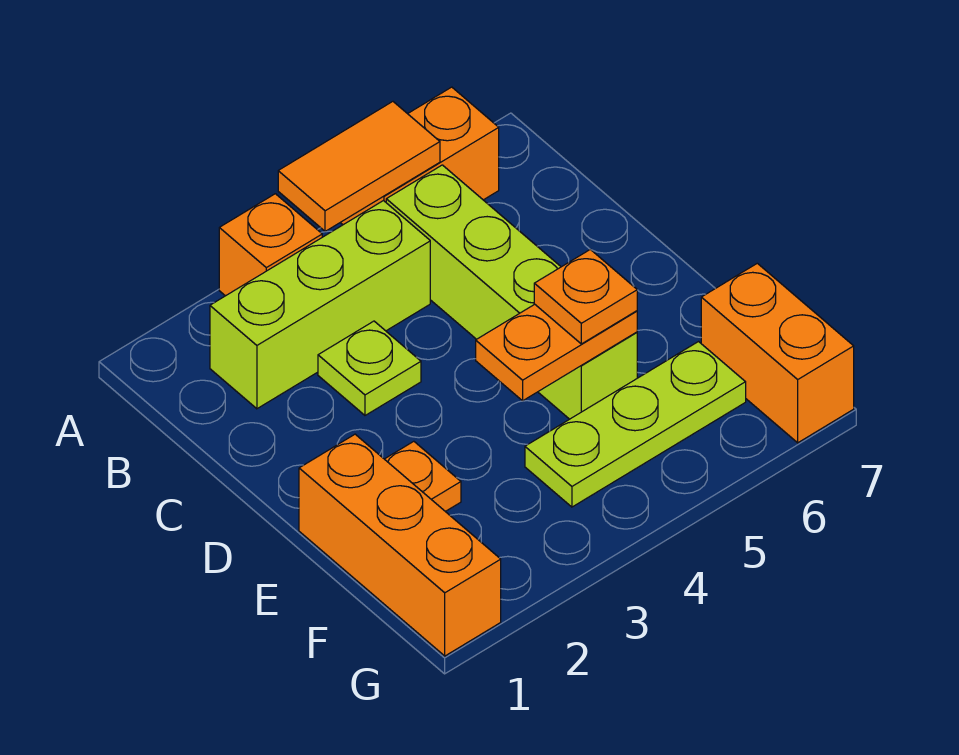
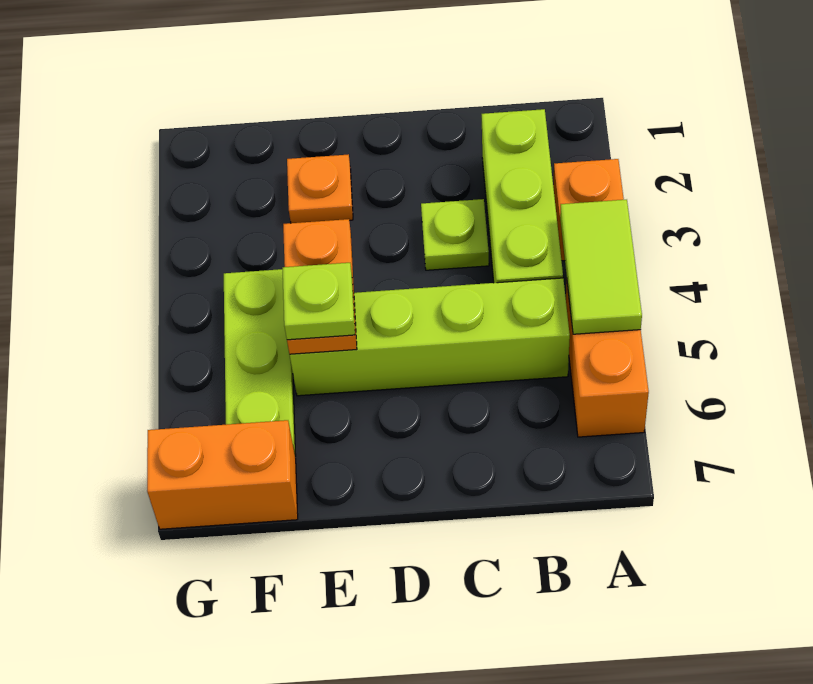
orange tile A4:A5 level 2 -> lime tile A4:A5 level 2
orange brick E1:G1 level 1 -> none
orange plate E5 level 3 -> lime plate E5 level 3

